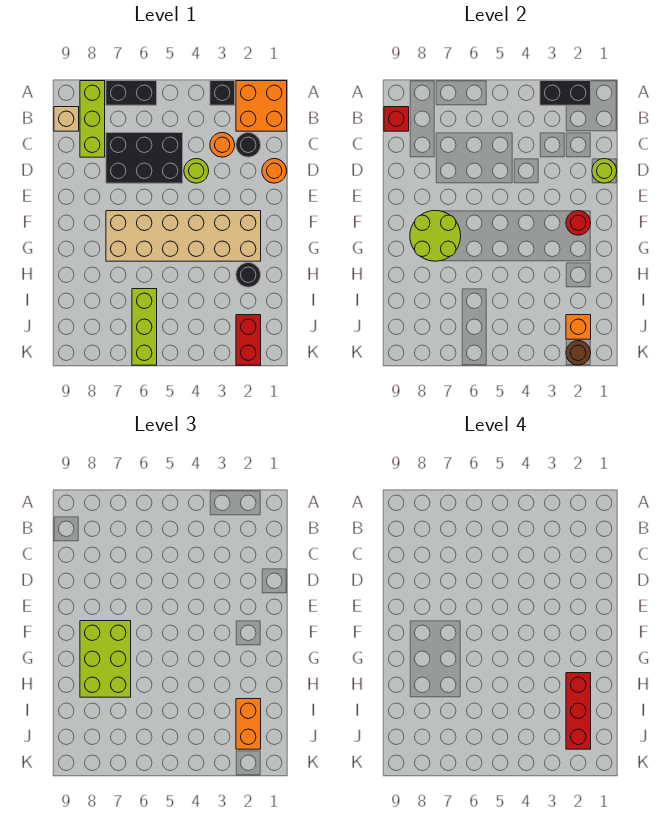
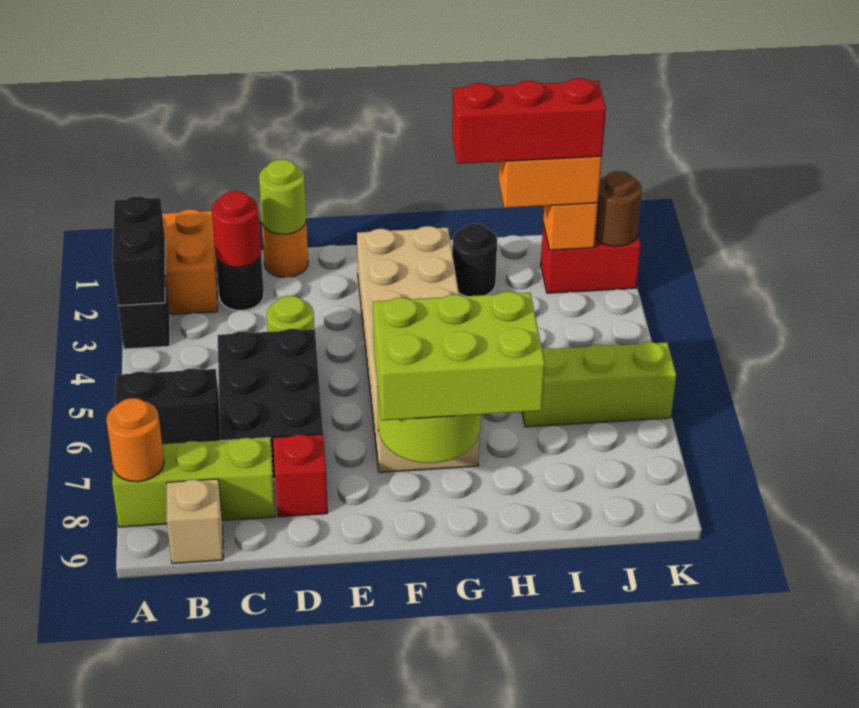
black brick A6:A7 level 1 -> black brick A6:B6 level 1
red brick B9 level 2 -> red brick D8 level 1
orange round brick C3 level 1 -> orange round brick A8 level 2
red round brick F2 level 2 -> red round brick C2 level 2

